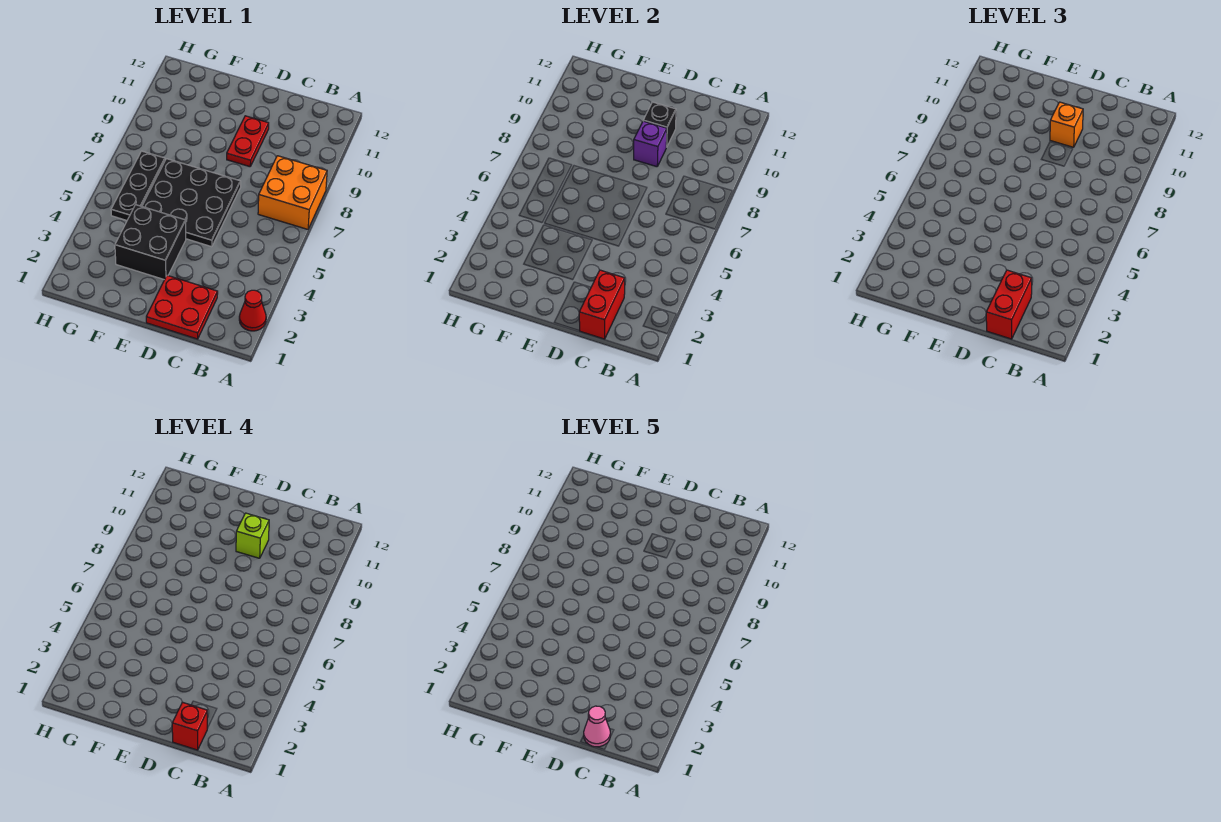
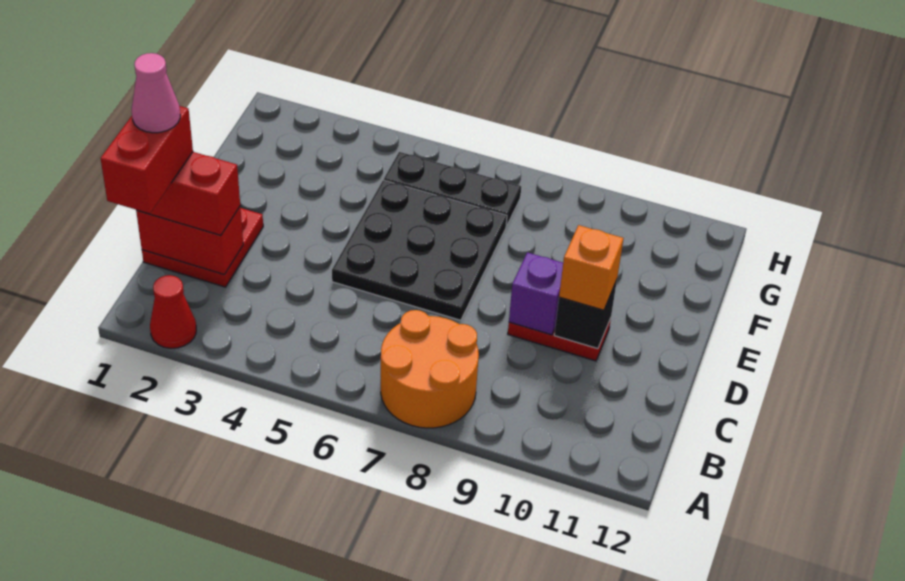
orange brick A7:B8 level 1 -> orange round brick A7:B8 level 1
red brick C1 level 4 -> red brick B1:C1 level 4
lime brick D10 level 4 -> none
black brick E3:F4 level 1 -> none

